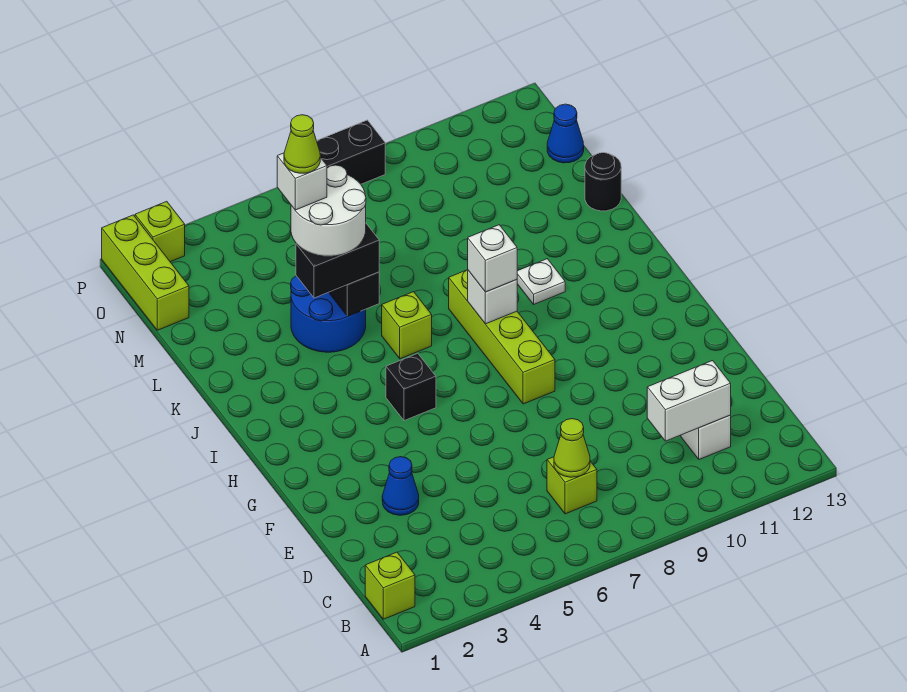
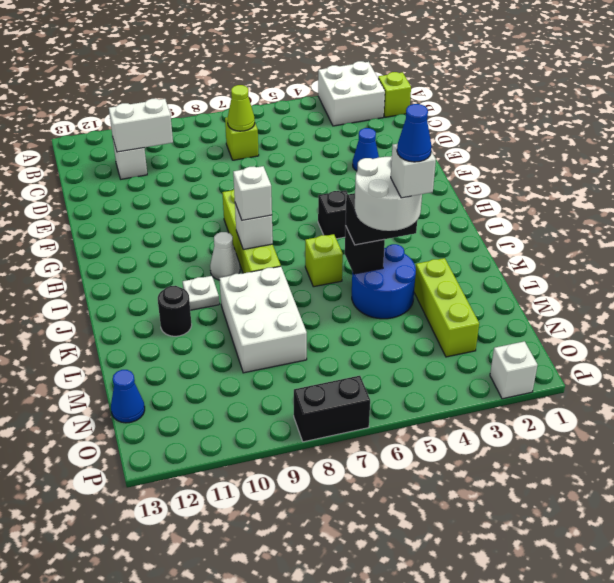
none -> white brick A2:B3 level 1
none -> white cone I9 level 1
none -> white brick K8:M9 level 1
lime cone L4 level 6 -> blue cone L4 level 6
black round brick L13 level 1 -> black round brick K11 level 1
lime brick N1:P1 level 1 -> lime brick L3:N3 level 1
lime brick P2 level 1 -> white brick P2 level 1

